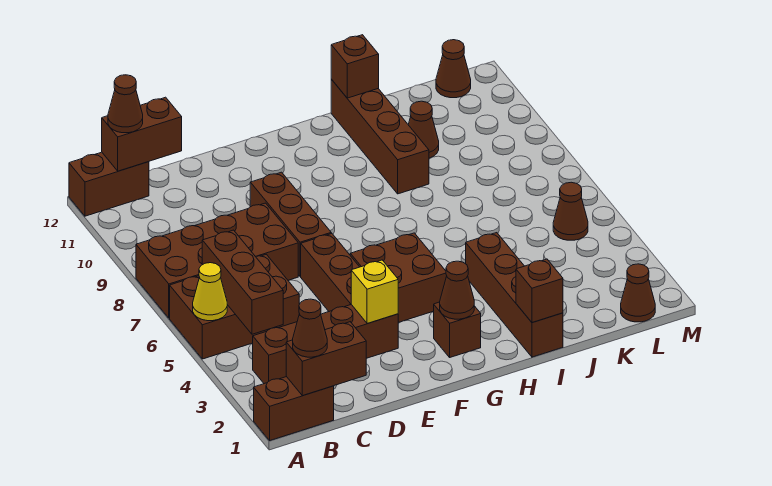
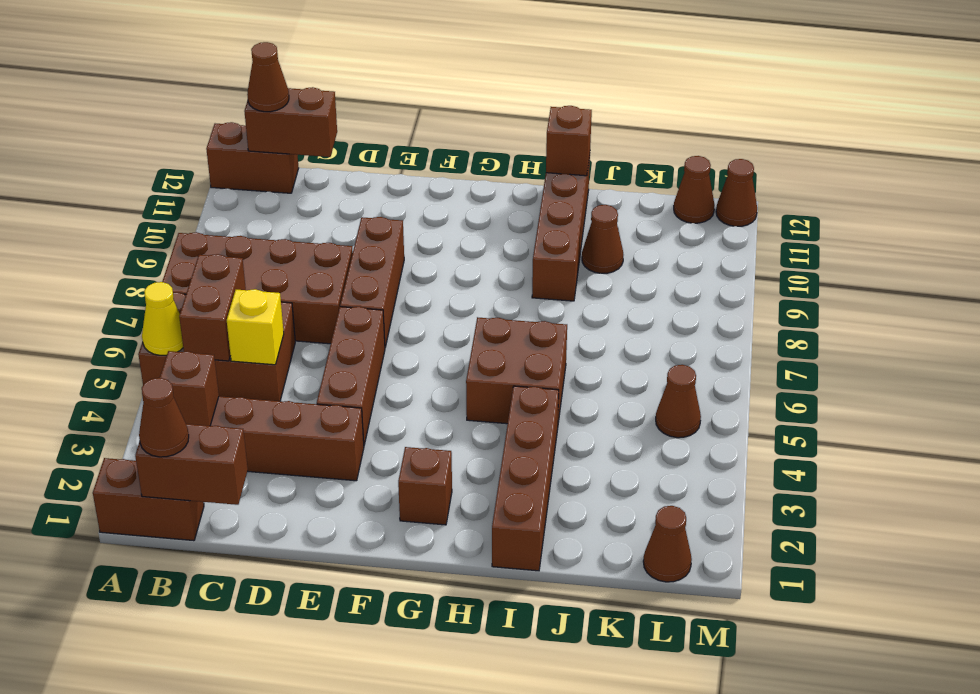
brown brick B4:B6 level 2 -> brown brick B5:B6 level 2
yellow brick E3 level 2 -> yellow brick C5 level 2
brown brick F4:G5 level 1 -> brown brick H5:I6 level 1
brown cone G2 level 2 -> brown cone M12 level 1
brown brick I1 level 2 -> brown brick B3 level 2

